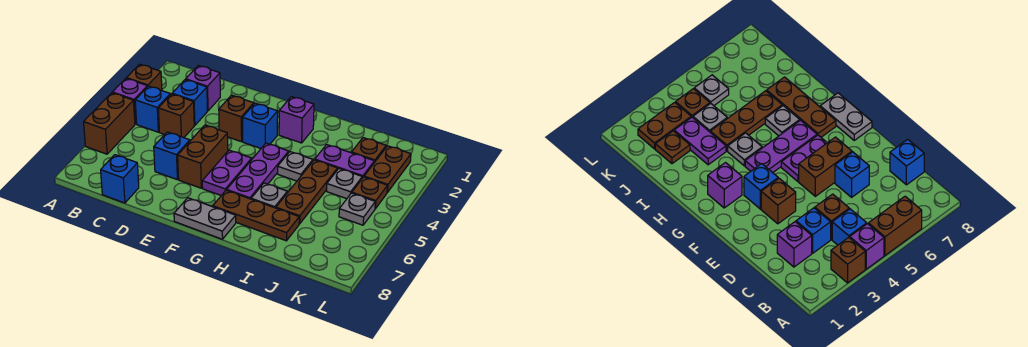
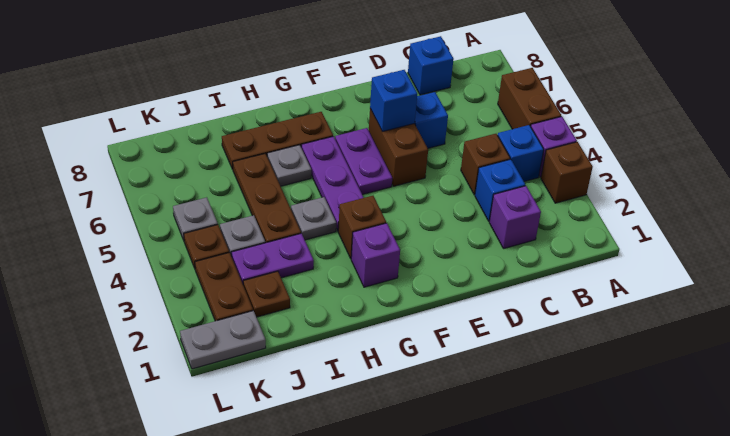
brown brick E3 level 1 -> brown brick G3 level 1
blue brick F3 level 1 -> blue brick E6 level 2
grey plate F8:G8 level 1 -> grey plate K1:L1 level 1

